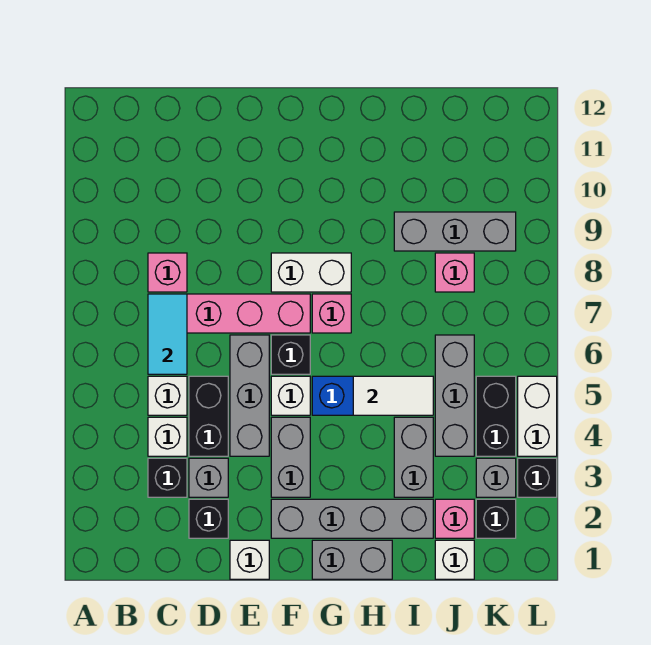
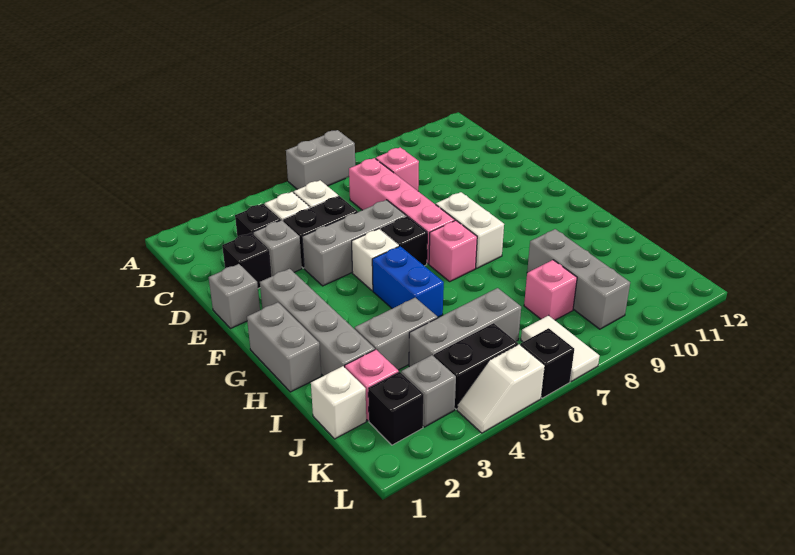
cyan tile C6:C7 level 2 -> none
white brick E1 level 1 -> grey brick E1 level 1
grey brick F3:F4 level 1 -> grey brick A6:A7 level 1
white tile H5:I5 level 2 -> white tile K7:L7 level 1
black brick L3 level 1 -> black brick L6 level 1
white brick L4:L5 level 1 -> white slope L4:L5 level 1 top 5

